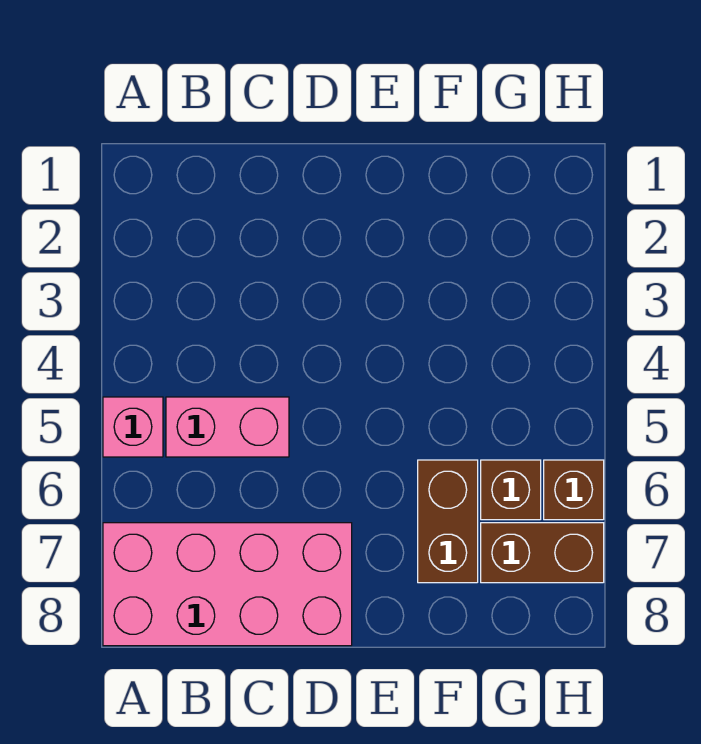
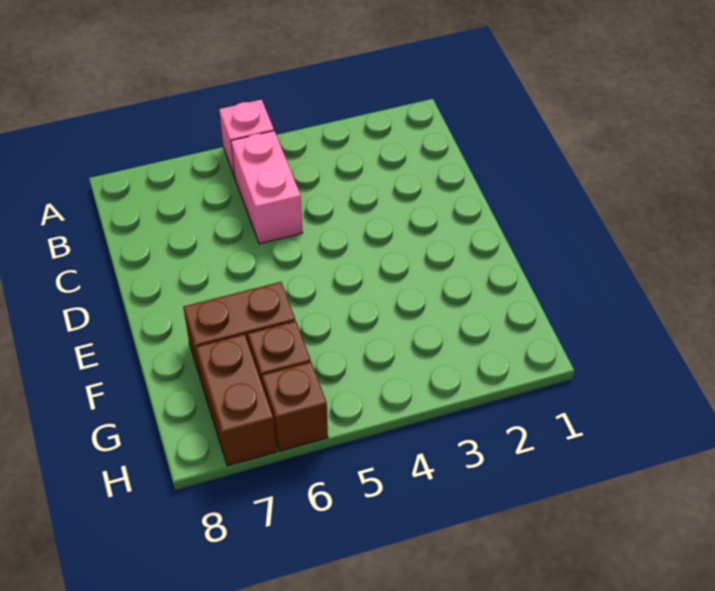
pink brick A7:D8 level 1 -> none

